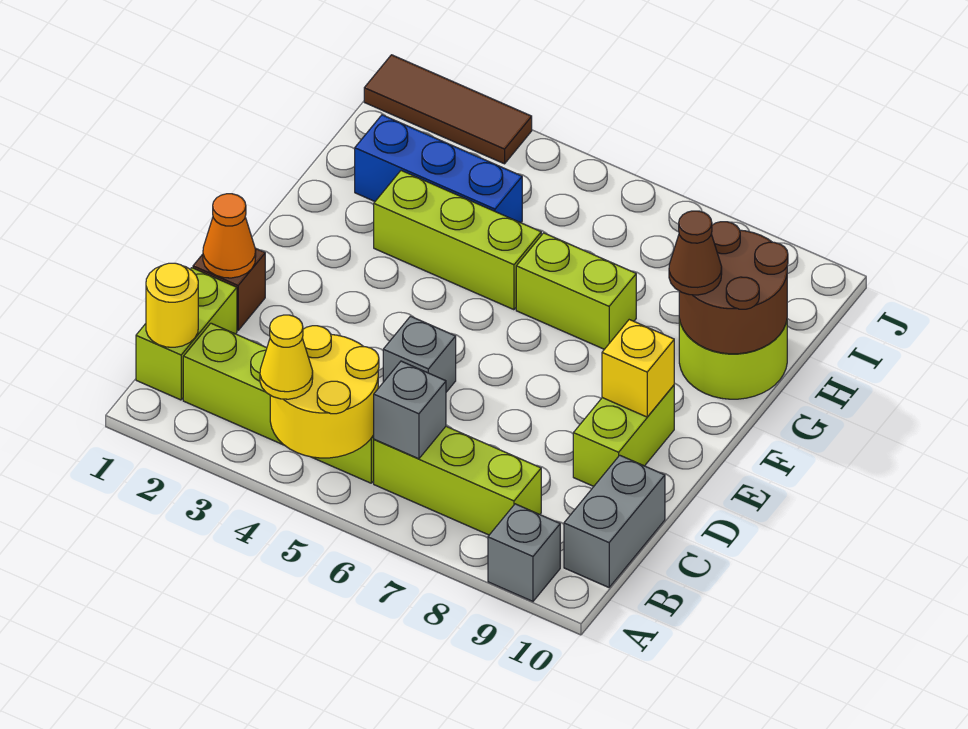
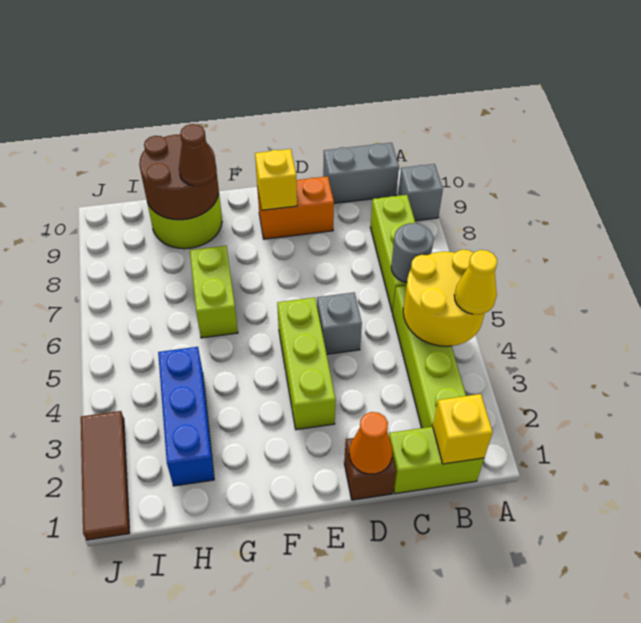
yellow round brick B1 level 2 -> yellow brick B1 level 2
grey brick B6 level 2 -> grey round brick B6 level 2
lime brick D9:E9 level 1 -> orange brick D9:E9 level 1
lime brick G3:G5 level 1 -> lime brick E3:E5 level 1

